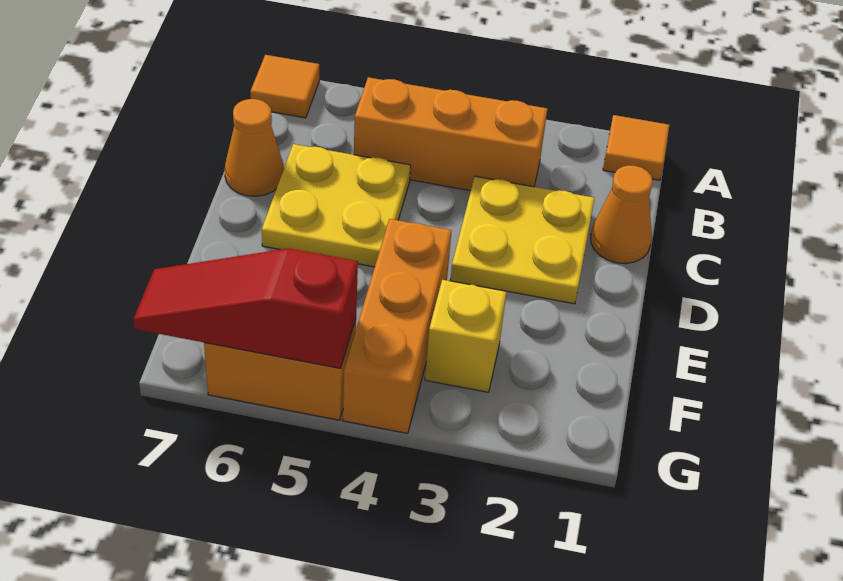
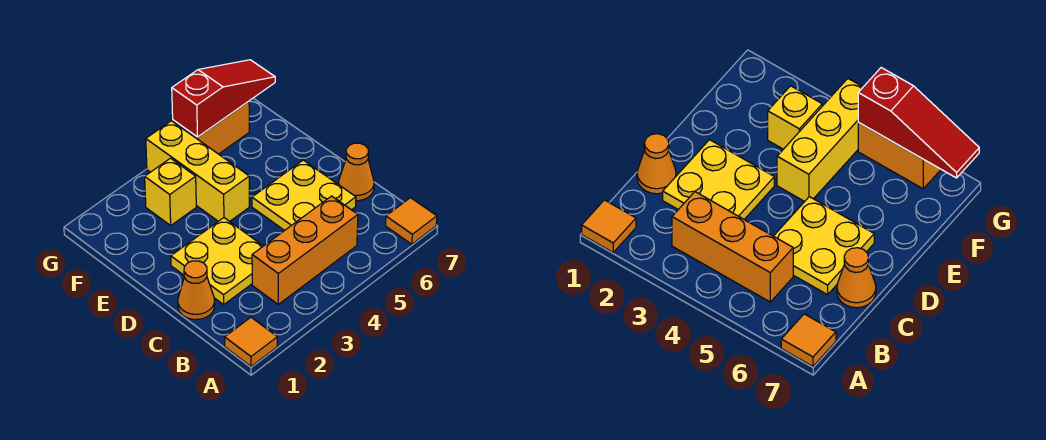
orange brick E4:G4 level 1 -> yellow brick E4:G4 level 1

